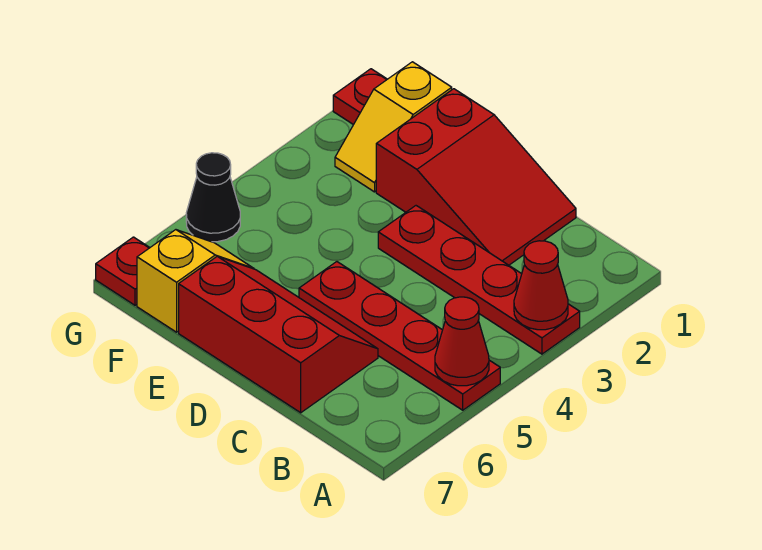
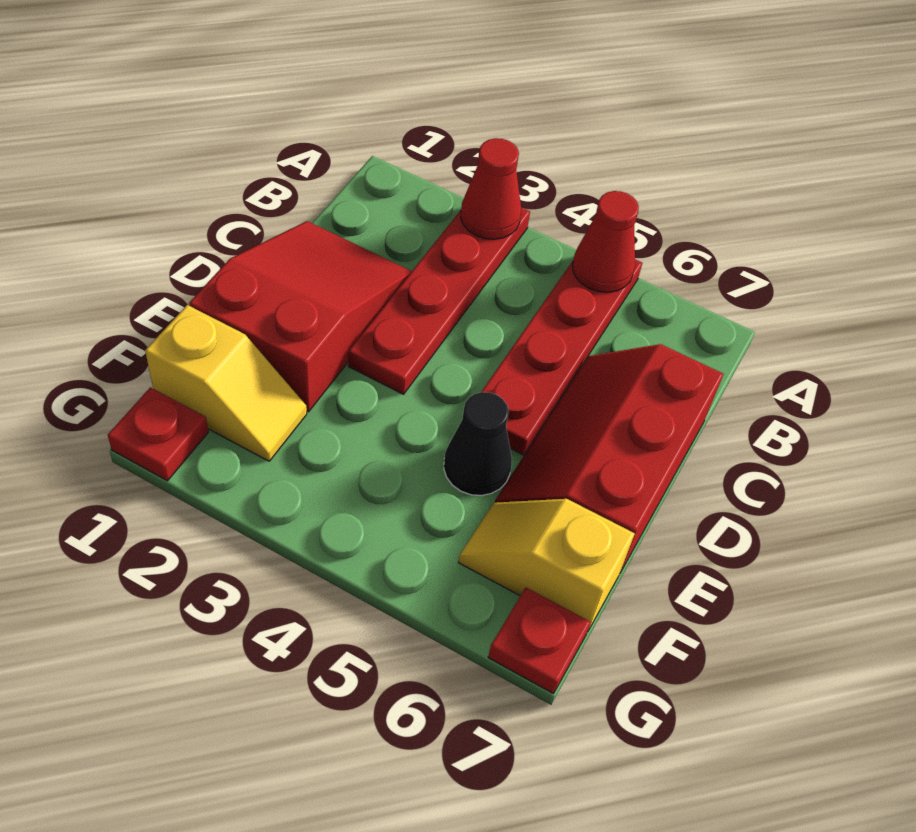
black cone G5 level 1 -> black cone E5 level 1

